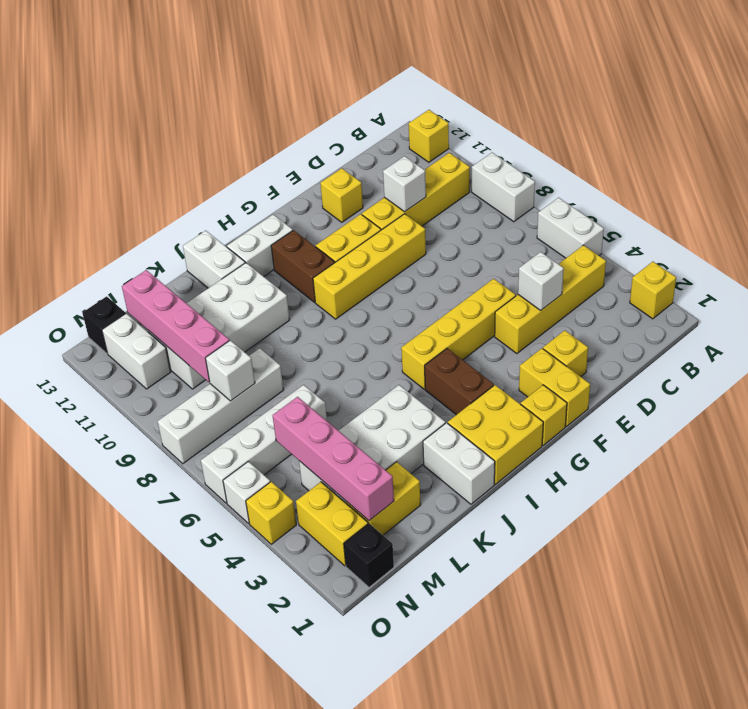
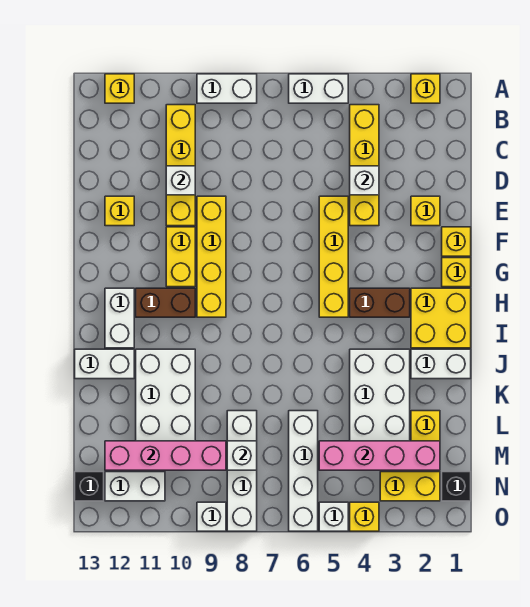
yellow brick F1:F2 level 1 -> yellow brick F1 level 1
none -> white brick O9 level 1

